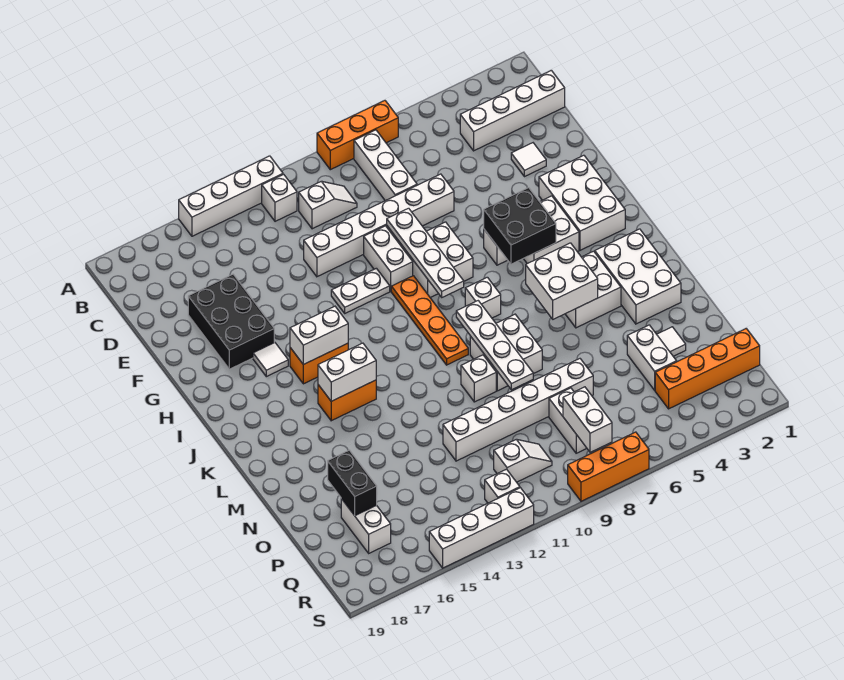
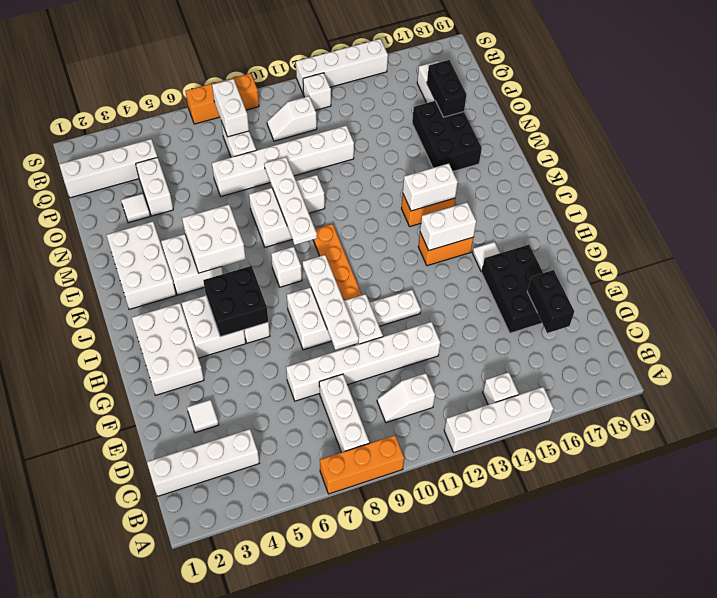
white brick B12 level 1 -> white brick B14 level 1
none -> black brick D17:E17 level 2
none -> black brick M16:O17 level 1
orange brick Q1:Q4 level 1 -> white brick Q1:Q4 level 1

